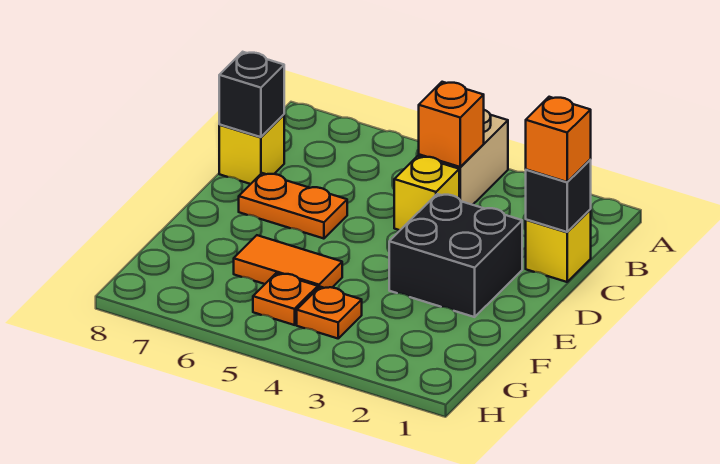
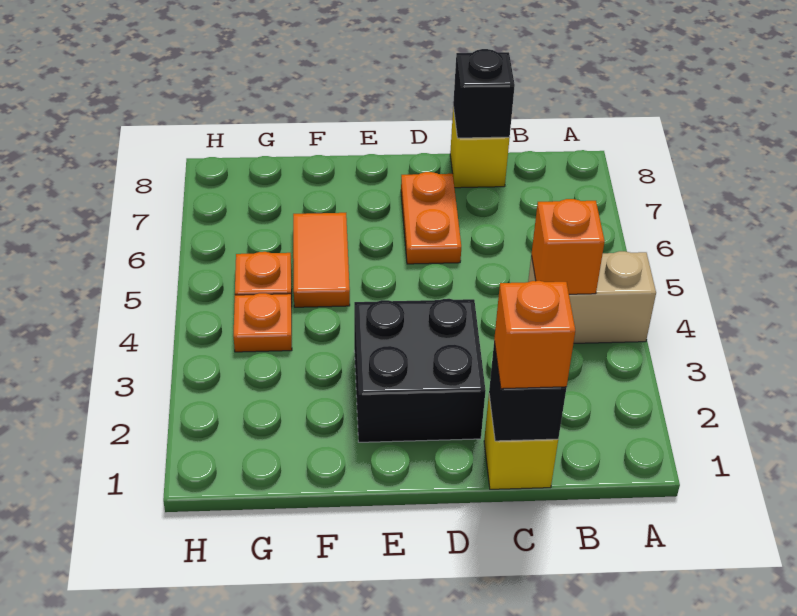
yellow brick C4 level 1 -> none

